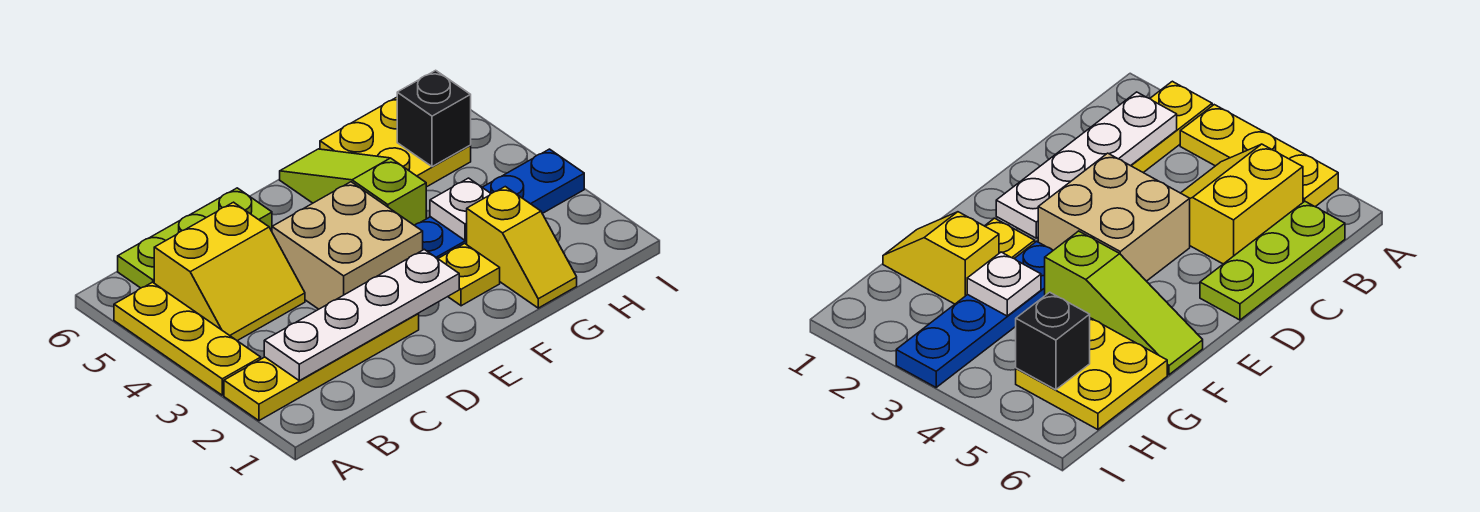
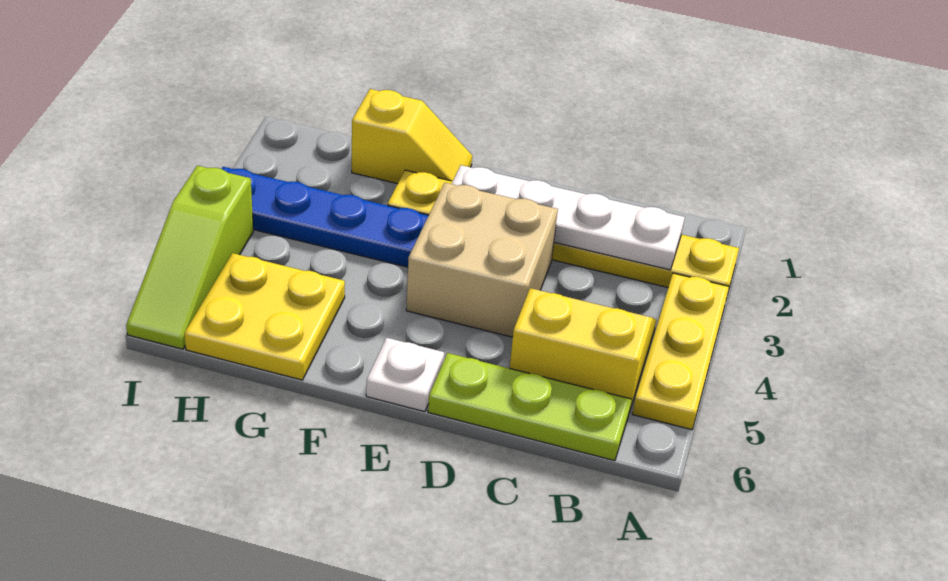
lime slope F4:F6 level 1 top 4 -> lime slope I4:I6 level 1 top 4
yellow slope G1:G2 level 1 top 2 -> yellow slope F1:G1 level 1 top G
white plate G3 level 2 -> white plate E6 level 1
black brick H5 level 2 -> none

